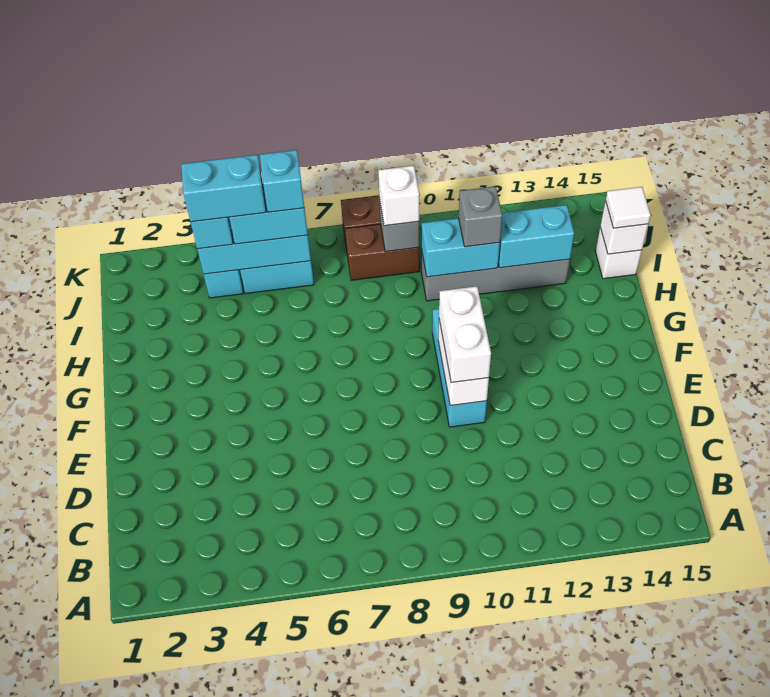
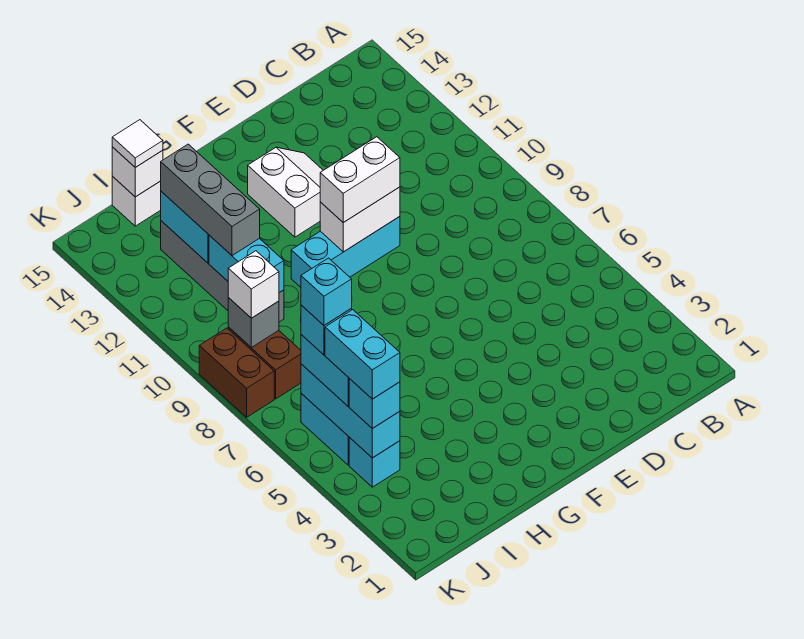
none -> white slope E12:F13 level 1 top F
grey brick I11 level 3 -> grey brick I11:I13 level 3
none -> cyan brick J6 level 5

